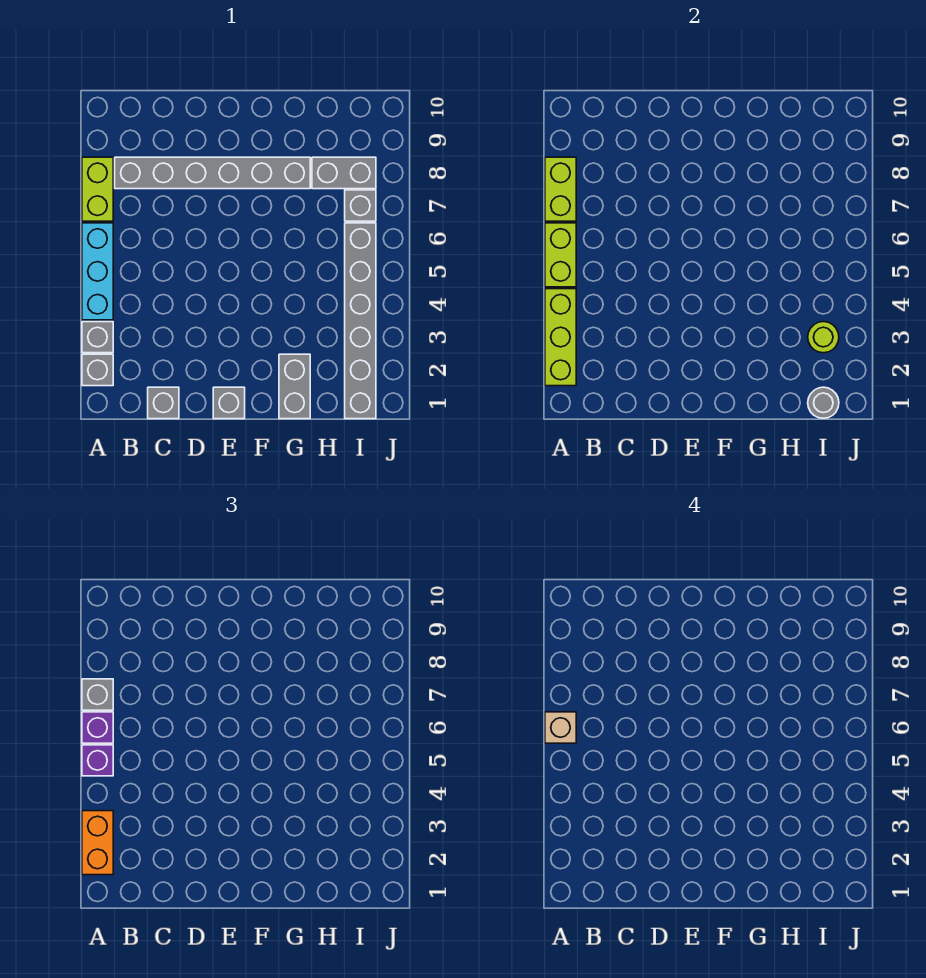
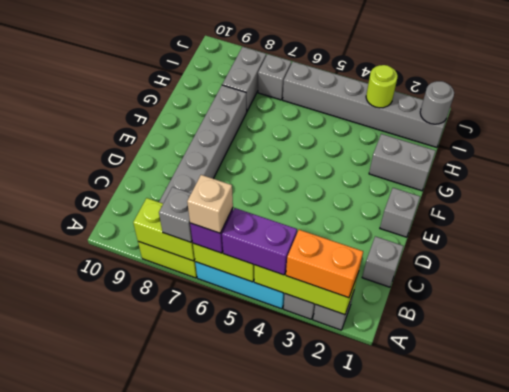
purple brick A5 level 3 -> purple brick A4:A5 level 3

